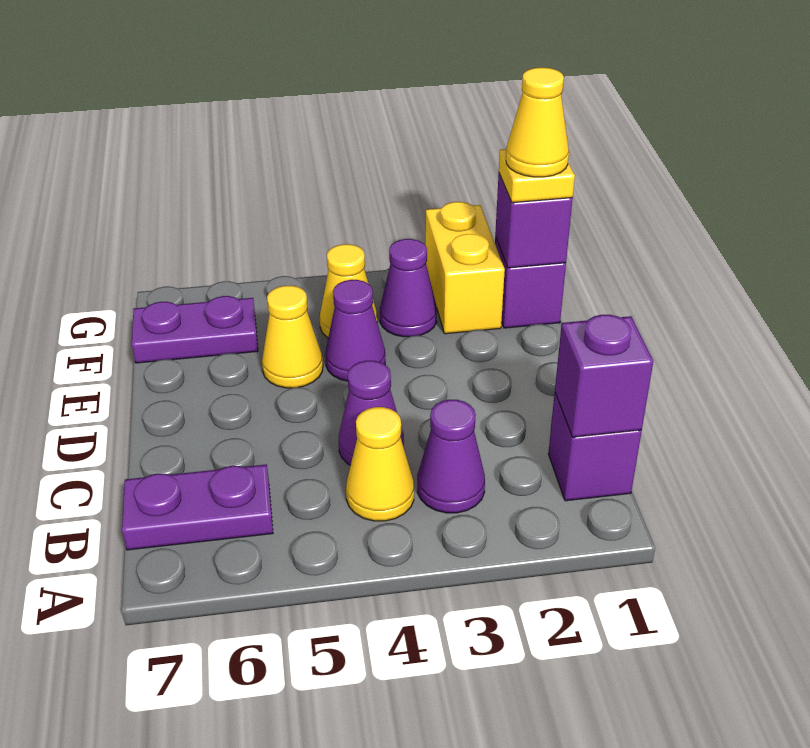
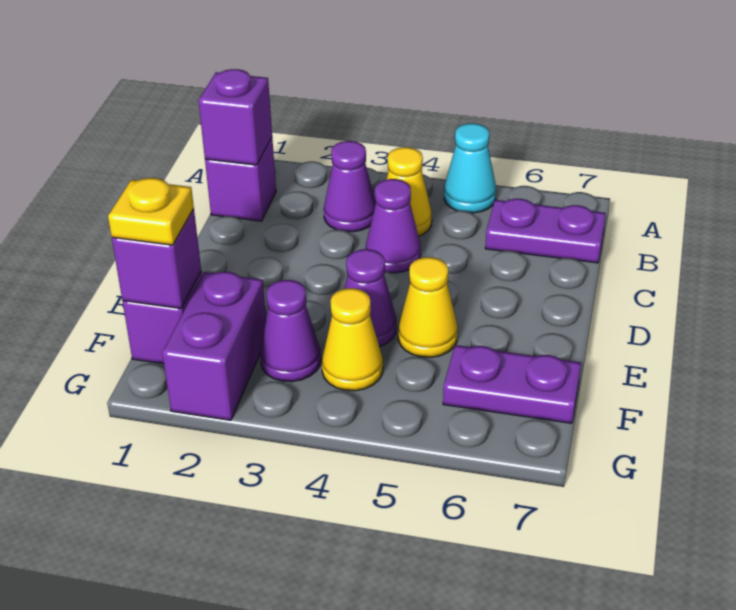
none -> cyan cone A5 level 1
yellow cone F1 level 4 -> none
yellow brick F2:G2 level 1 -> purple brick F2:G2 level 1

